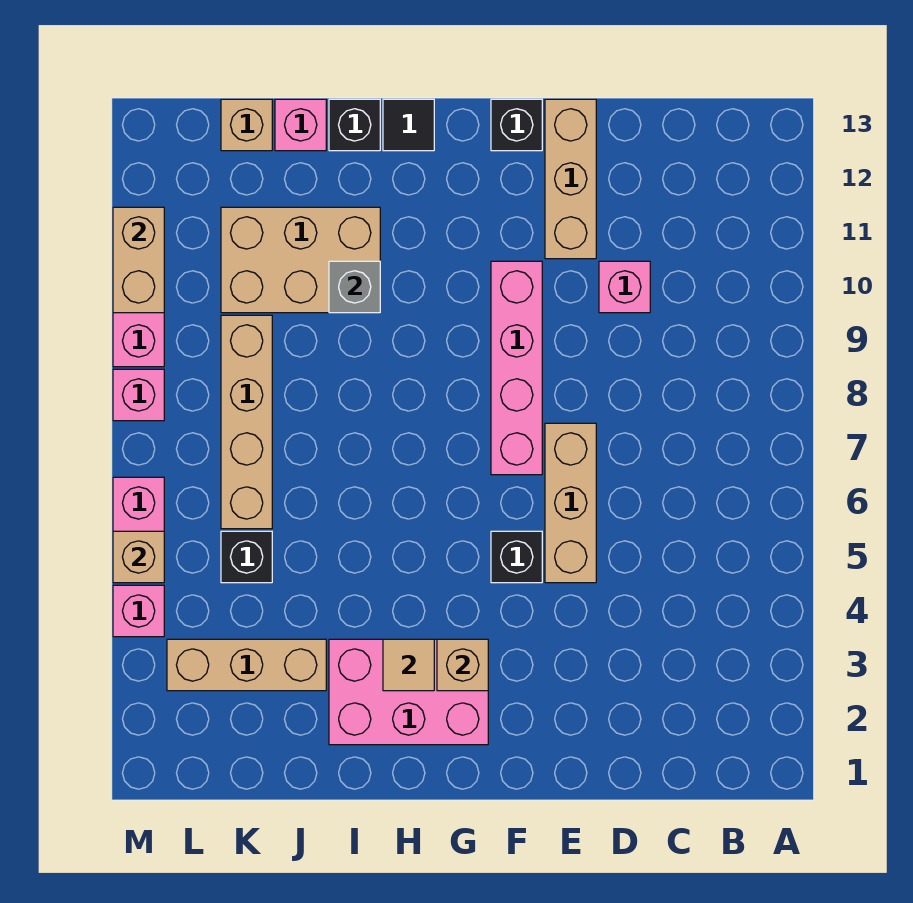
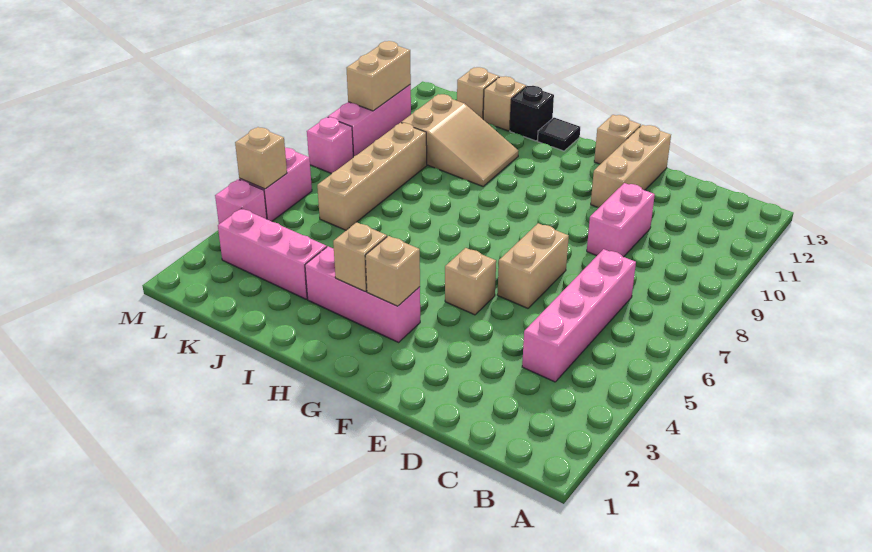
pink brick D10 level 1 -> pink brick D9:D10 level 1
tan brick E5:E7 level 1 -> tan brick E6:E7 level 1
black brick F5 level 1 -> tan brick F5 level 1
pink brick F7:F10 level 1 -> pink brick C4:C7 level 1
black brick F13 level 1 -> tan brick F13 level 1
pink brick G2:I3 level 1 -> pink brick G3:I3 level 1
tan tile H3 level 2 -> tan brick H3 level 2
tan brick I10:K11 level 1 -> tan slope I10:K11 level 1 top K
grey brick I10 level 2 -> none
tan brick J3:L3 level 1 -> pink brick J3:L3 level 1
pink brick J13 level 1 -> tan brick J13 level 1
black brick K5 level 1 -> none

